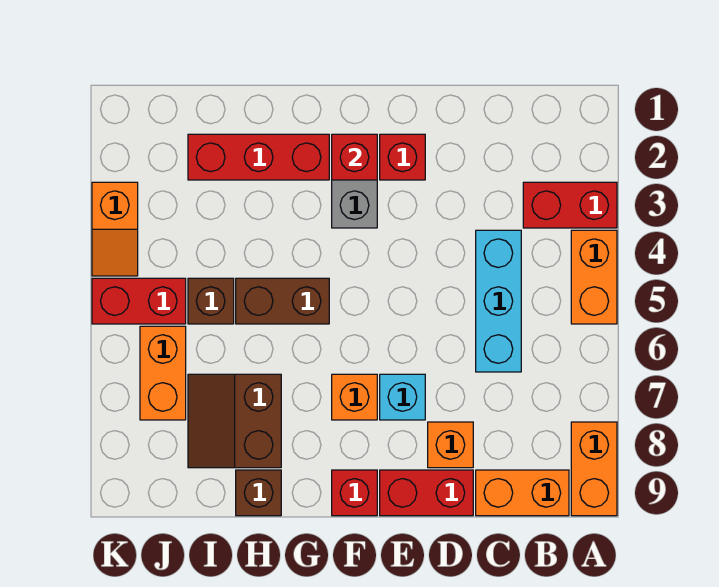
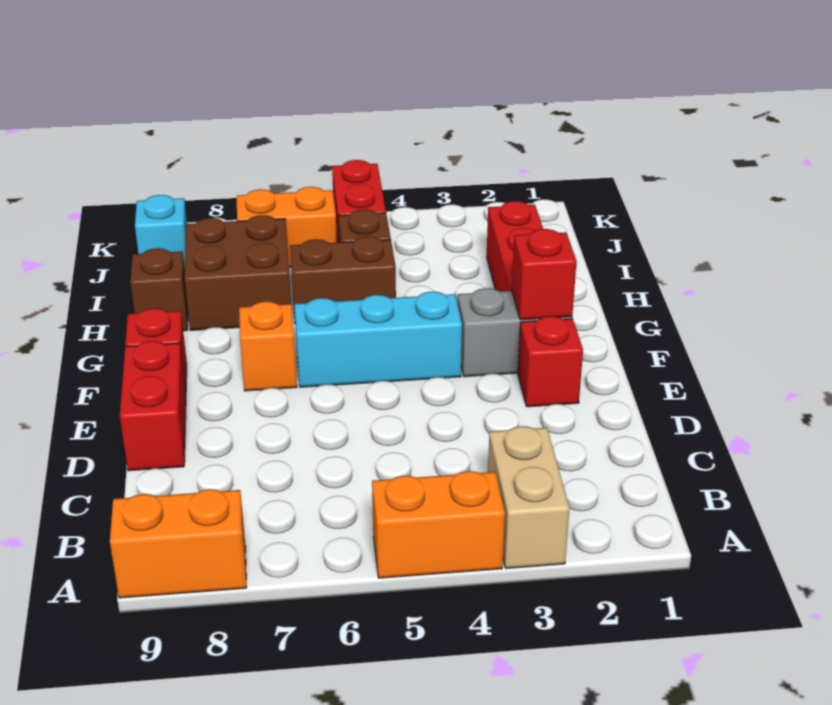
red brick A3:B3 level 1 -> tan brick A3:B3 level 1
orange brick B9:C9 level 1 -> none
cyan brick C4:C6 level 1 -> cyan brick F4:F6 level 1
orange brick D8 level 1 -> none
cyan brick E7 level 1 -> cyan brick J9 level 1
brown brick G5:H5 level 1 -> brown brick H5:H6 level 1
brown slope H7:I8 level 1 top H -> brown brick H7:I8 level 1
orange slope K3:K4 level 1 top 3 -> none

